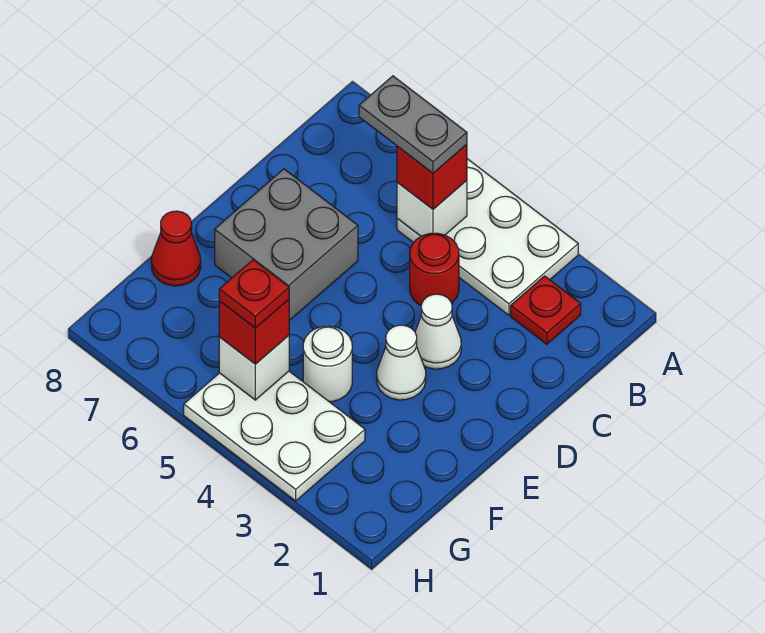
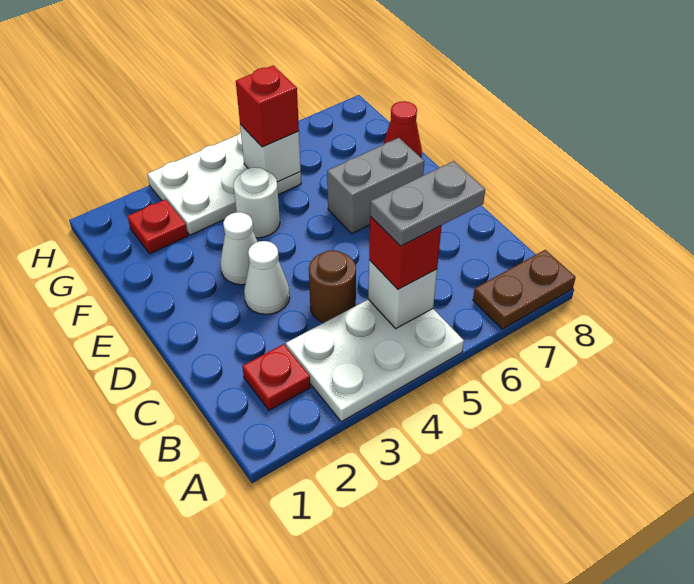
none -> brown plate A7:A8 level 1
red round brick C4 level 1 -> brown round brick C4 level 1
grey brick D6:E7 level 1 -> grey brick E6:E7 level 1
red plate G5 level 4 -> red plate G2 level 1

